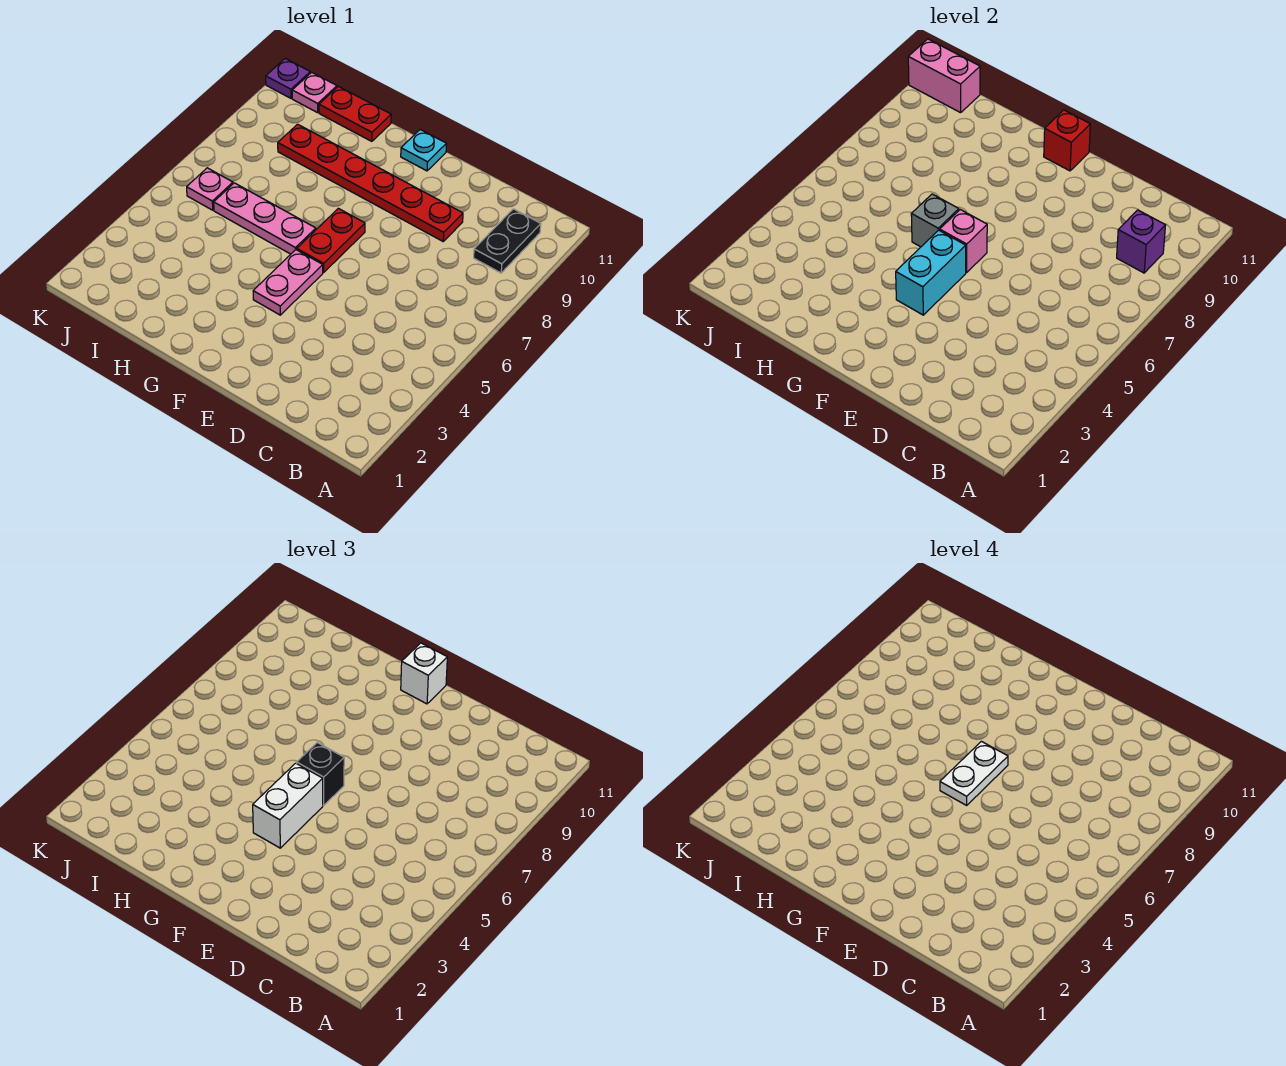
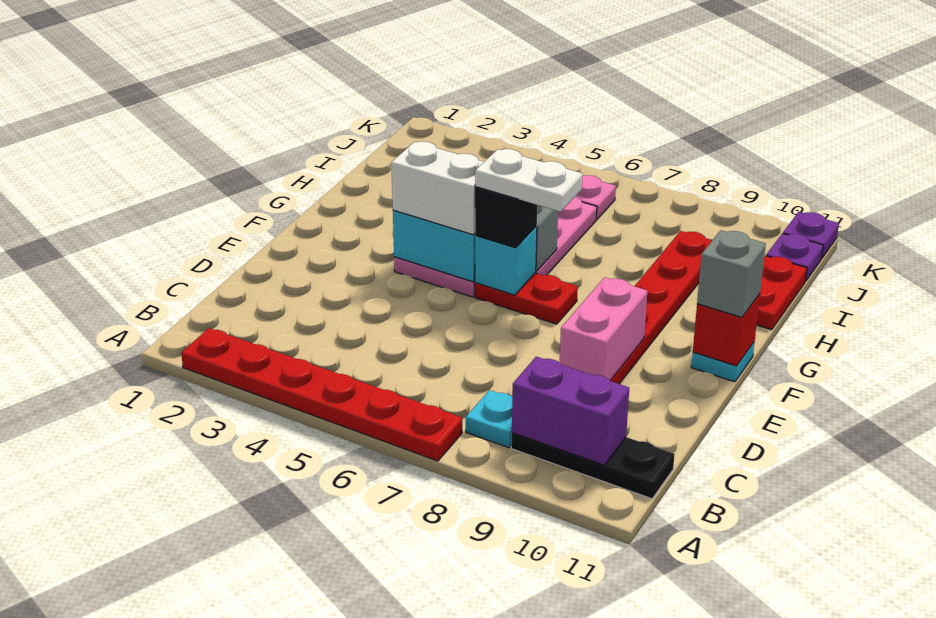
none -> red plate A2:A7 level 1
none -> cyan plate B8 level 1
black plate B9:B10 level 1 -> black plate B9:B11 level 1
purple brick B9 level 2 -> purple brick B9:B10 level 2
pink brick F6 level 2 -> cyan brick F6 level 2
white brick F11 level 3 -> grey brick F11 level 3
pink plate J11 level 1 -> purple plate J11 level 1
pink brick J11:K11 level 2 -> pink brick D9:E9 level 2

